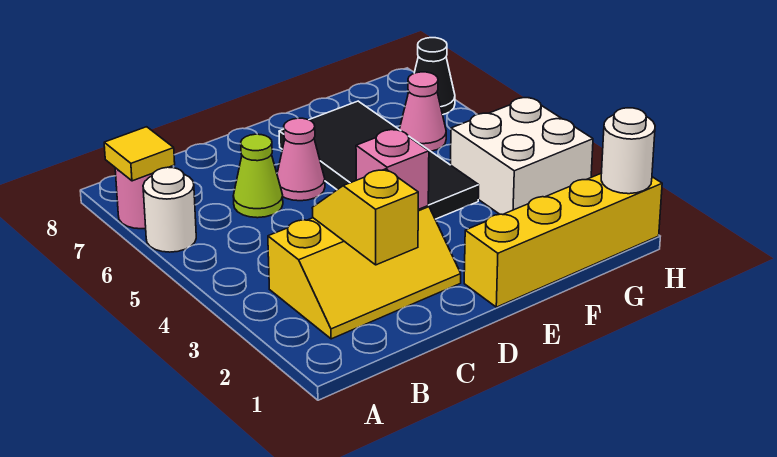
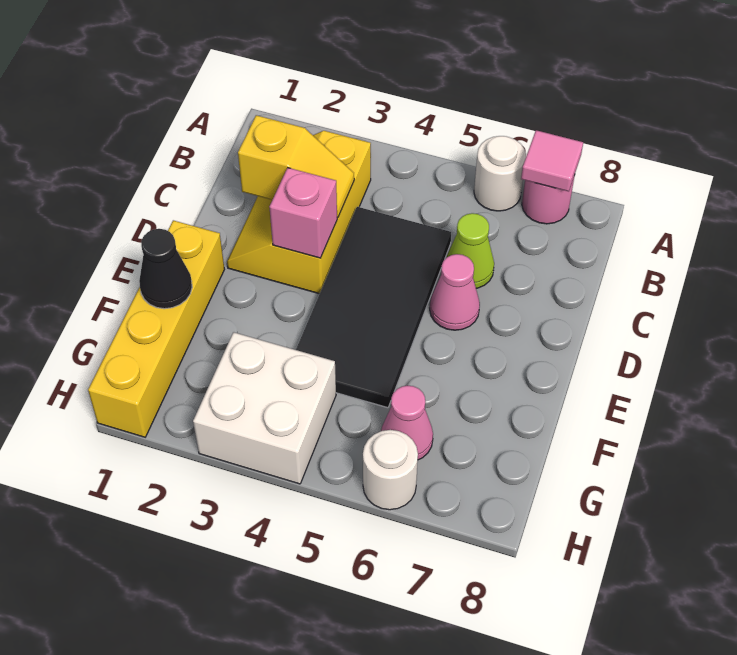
yellow tile A7 level 2 -> pink tile A7 level 2
black tile E4:F7 level 1 -> black tile C4:F5 level 1
white round brick H1 level 2 -> white round brick H6 level 1
black cone H7 level 1 -> black cone F1 level 2

